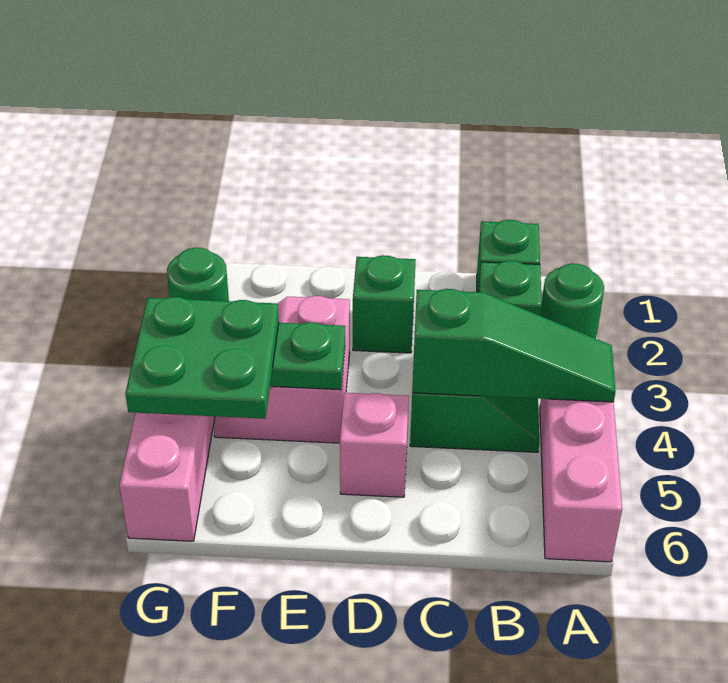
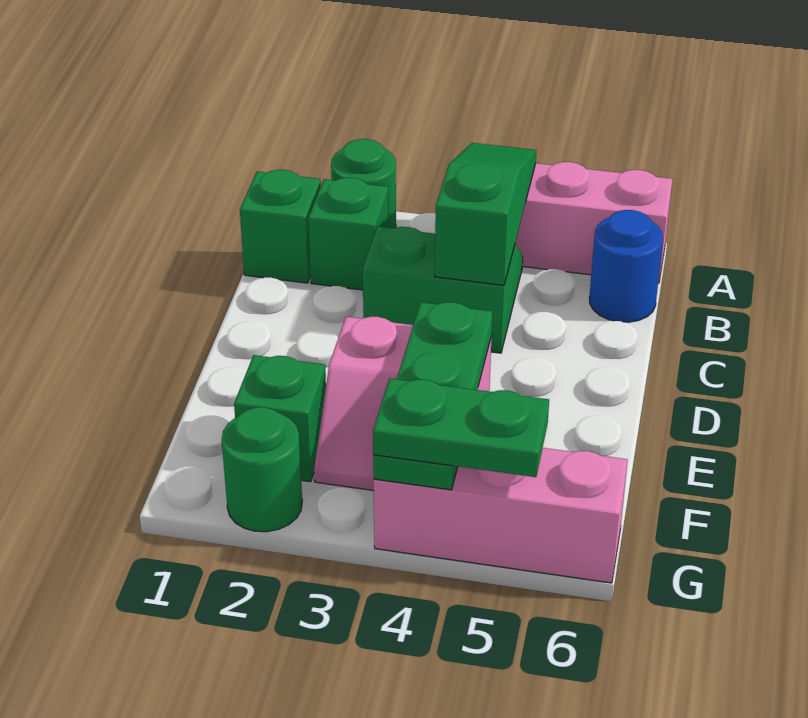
none -> blue round brick B6 level 1
green brick D2 level 1 -> green brick F2 level 1
pink brick D5 level 1 -> none
green plate F4:G5 level 3 -> green plate G4:G5 level 3

